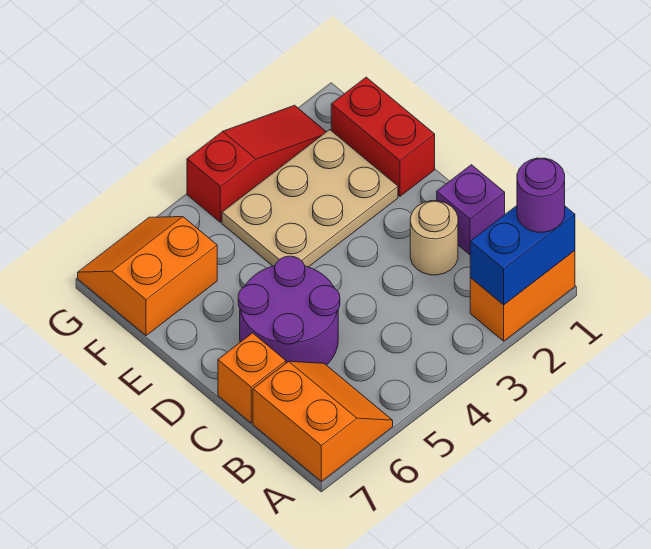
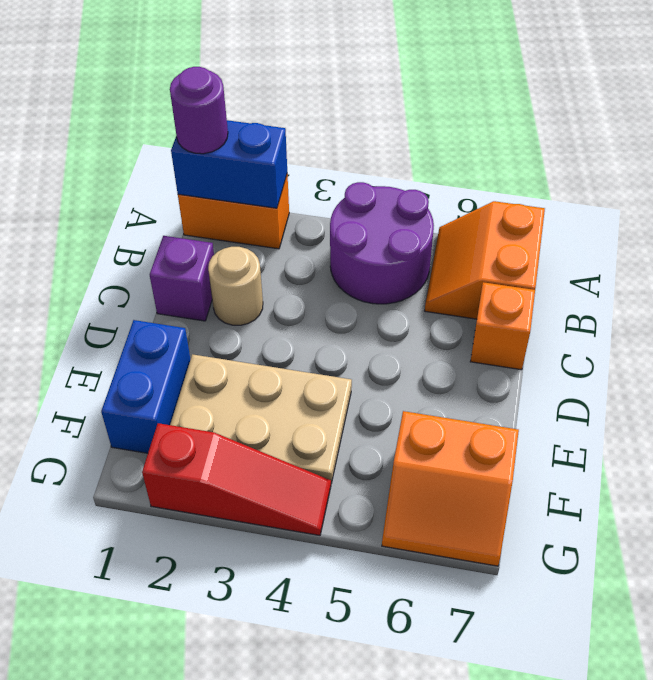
purple round brick C5:D6 level 1 -> purple round brick A4:B5 level 1
red brick E1:F1 level 1 -> blue brick E1:F1 level 1
red slope G2:G4 level 1 top 4 -> red slope G2:G4 level 1 top 2

